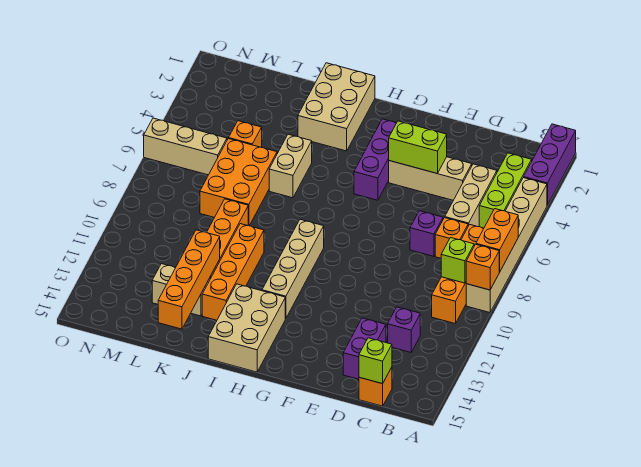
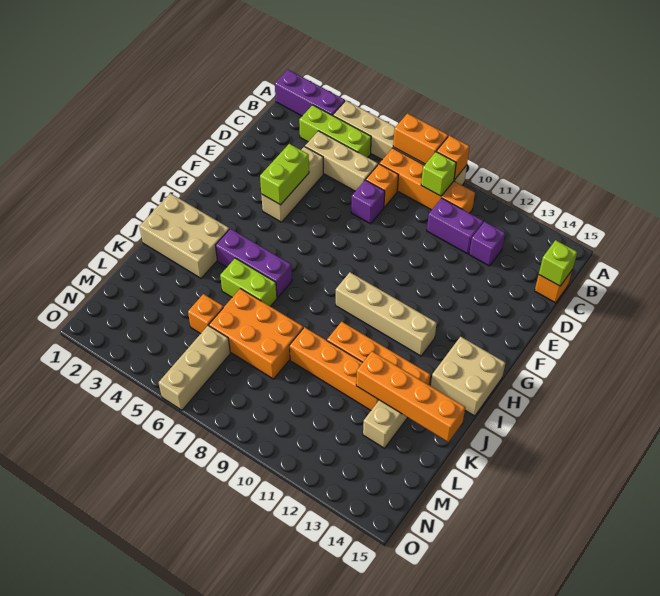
purple brick D13:D14 level 1 -> purple brick C10:C11 level 1
purple brick G3:G5 level 1 -> purple brick I4:I6 level 1
tan brick H13:I15 level 1 -> tan brick H14:I15 level 1
tan brick J5:J6 level 1 -> lime brick J5:J6 level 1

